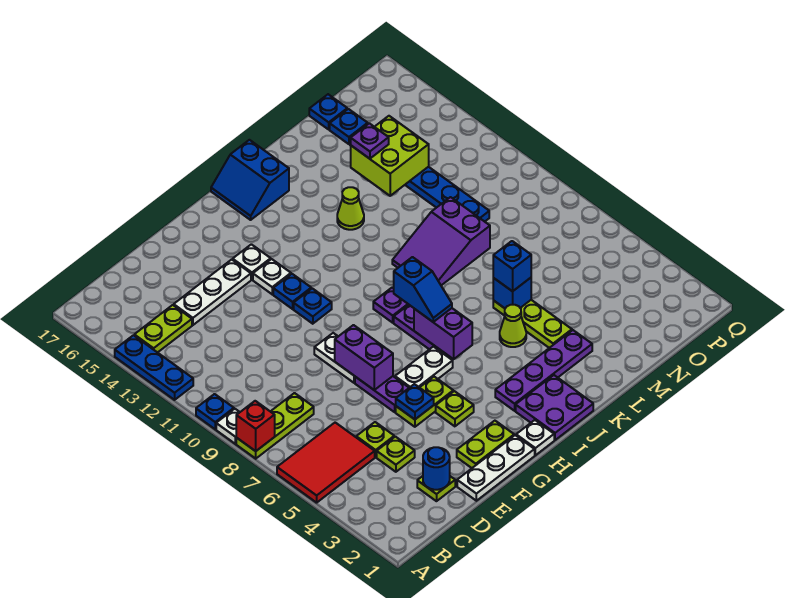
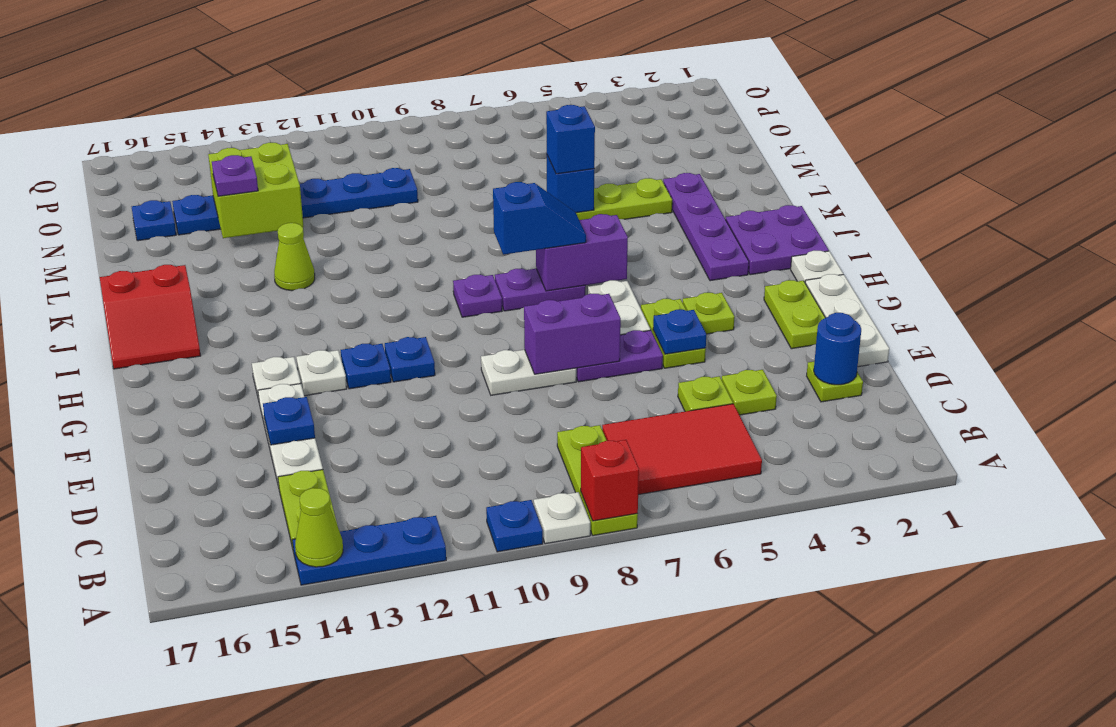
red tile A5:C6 level 1 -> red tile B5:C7 level 1
blue slope I16:J17 level 1 top J -> red slope I16:J17 level 1 top J
lime cone K5 level 1 -> lime cone A14 level 2
purple slope K9:M10 level 1 top M -> none
blue plate N17 level 1 -> blue plate E14 level 2

